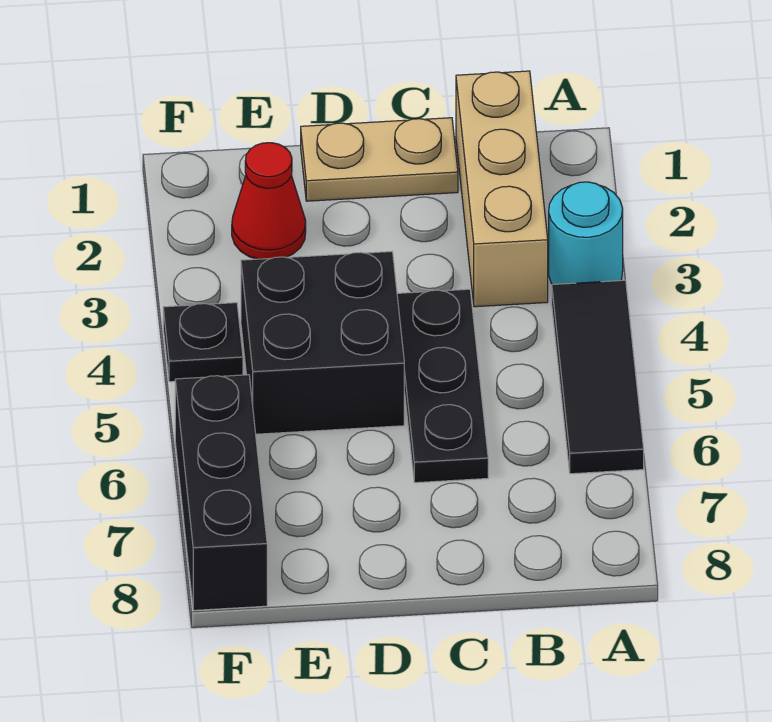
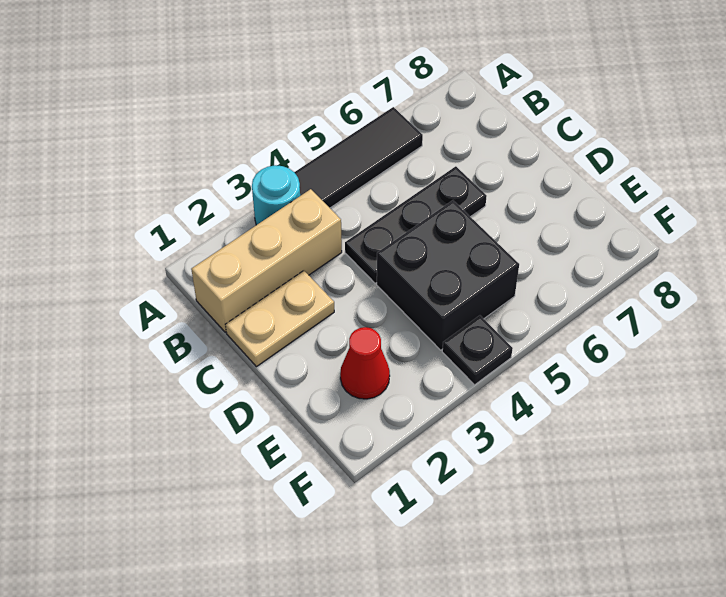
tan plate C1:D1 level 1 -> tan plate C1:C2 level 1
black brick F6:F8 level 1 -> none

